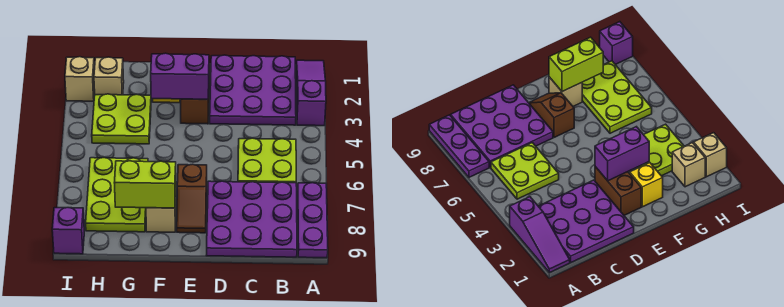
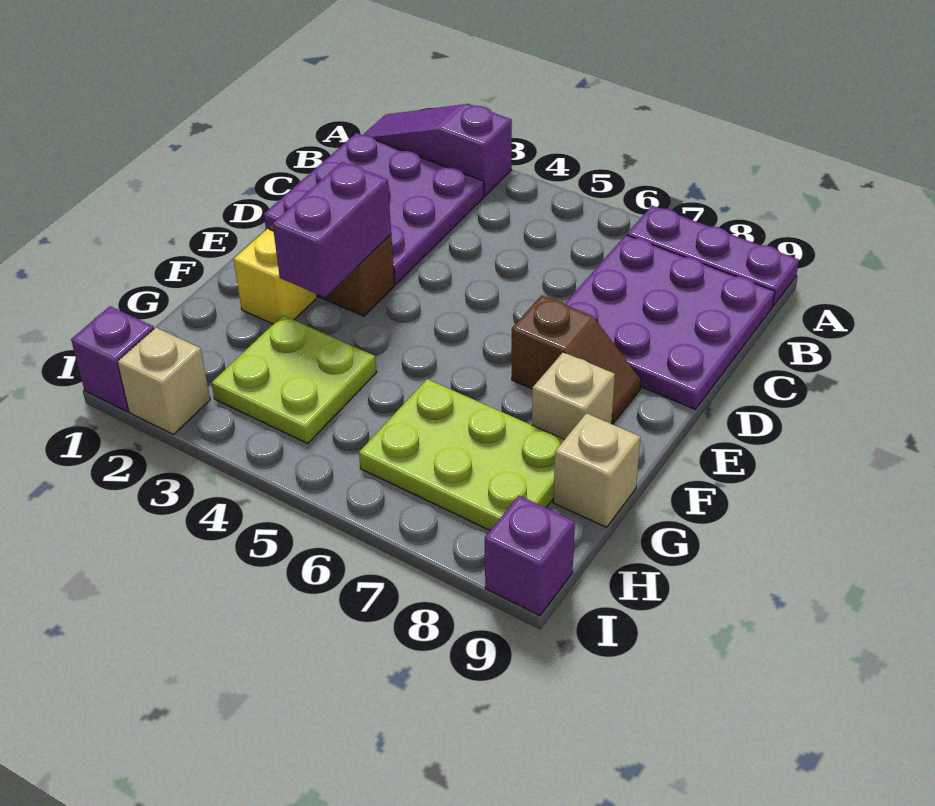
lime plate B5:C6 level 1 -> none
lime brick F8:G8 level 2 -> none
tan brick H2 level 1 -> tan brick G9 level 1
none -> purple brick I1 level 1

